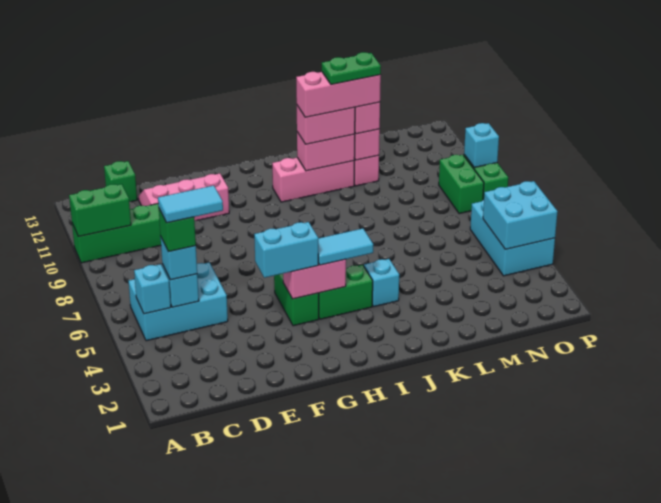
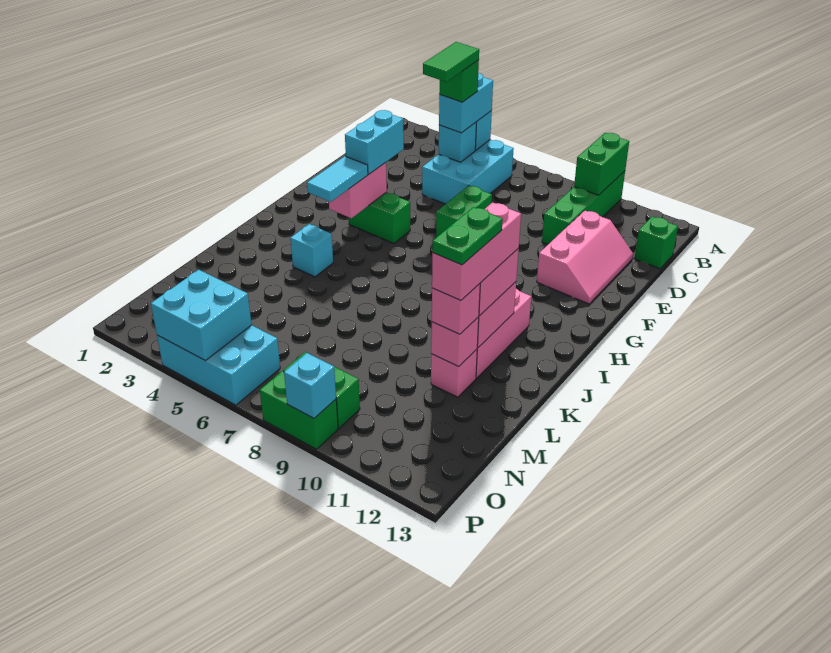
cyan brick C5 level 3 -> cyan brick B5:C5 level 3
cyan tile C5:D5 level 5 -> green tile C5:D5 level 5
green brick H4:I4 level 1 -> green brick E7:F7 level 1

